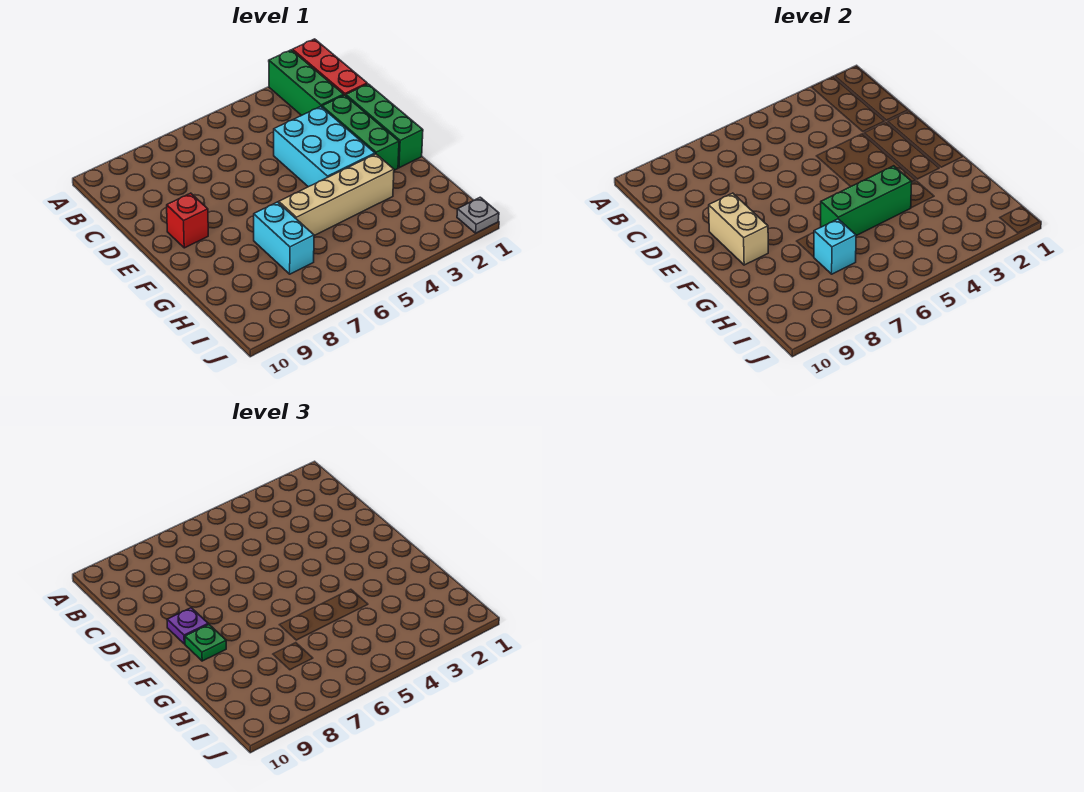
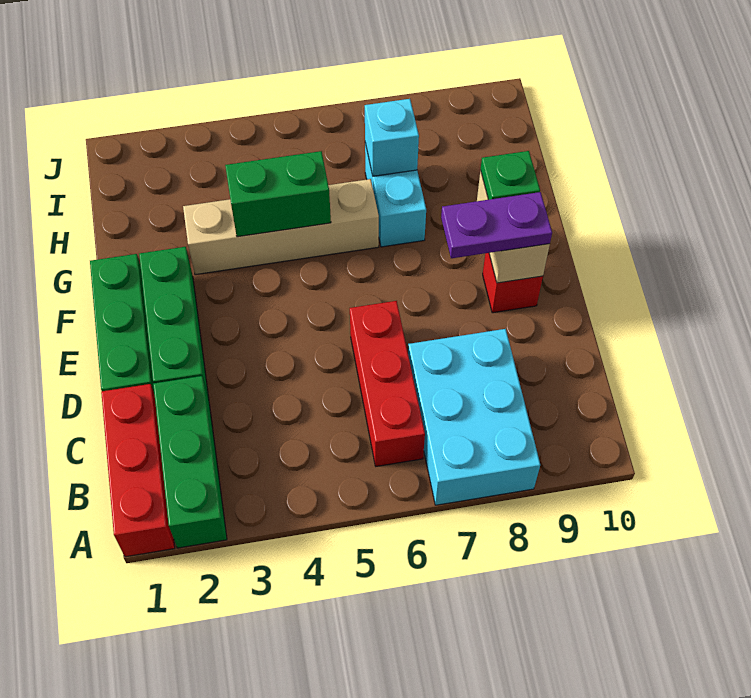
none -> red brick B6:D6 level 1
cyan brick D3:F4 level 1 -> cyan brick A7:C8 level 1
purple plate E9 level 3 -> purple plate E8:E9 level 3
green brick G4:G6 level 2 -> green brick G4:G5 level 2
grey plate J1 level 1 -> none

